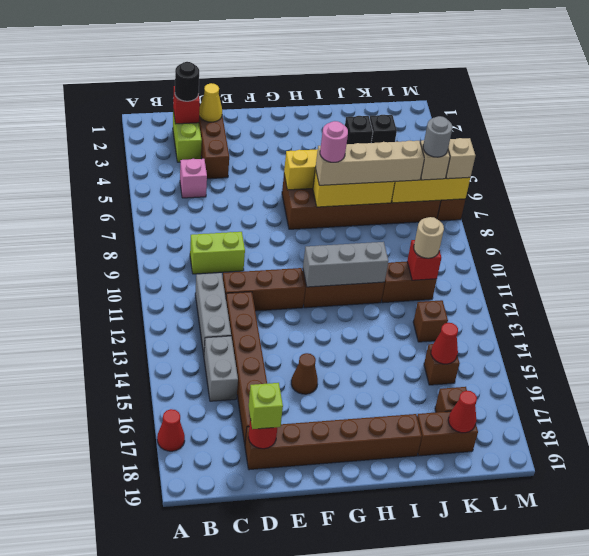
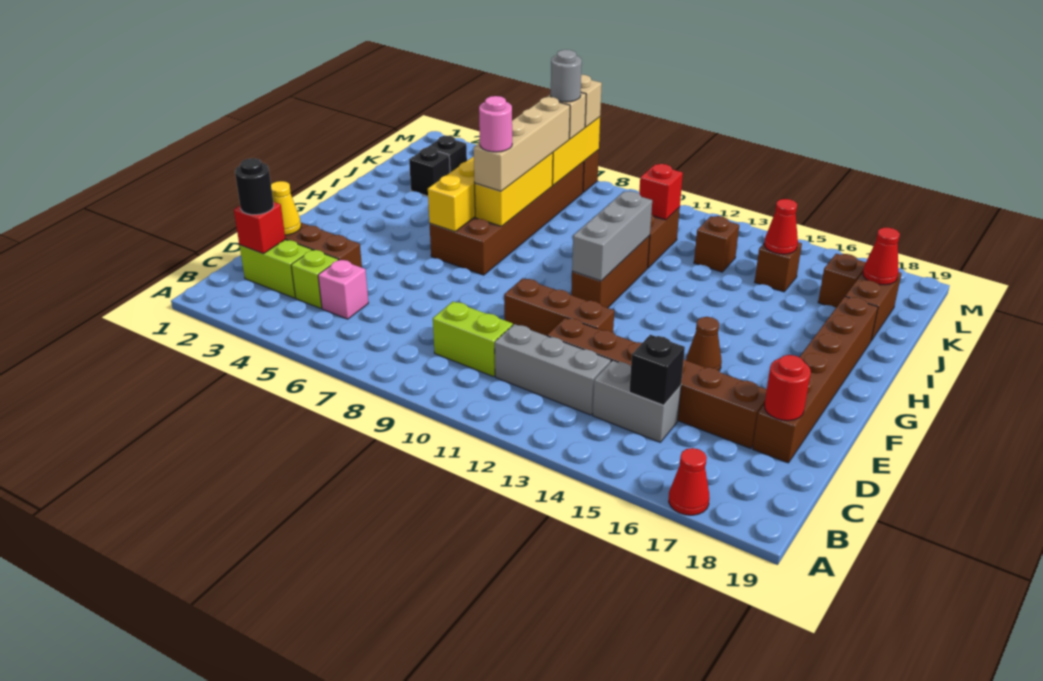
lime brick C9:D9 level 1 -> lime brick C9:C10 level 1
none -> black brick C15 level 2
brown brick D11:F11 level 1 -> brown brick E10:E12 level 1
lime brick D18 level 3 -> lime brick C4 level 1
tan round brick K11 level 3 -> none

